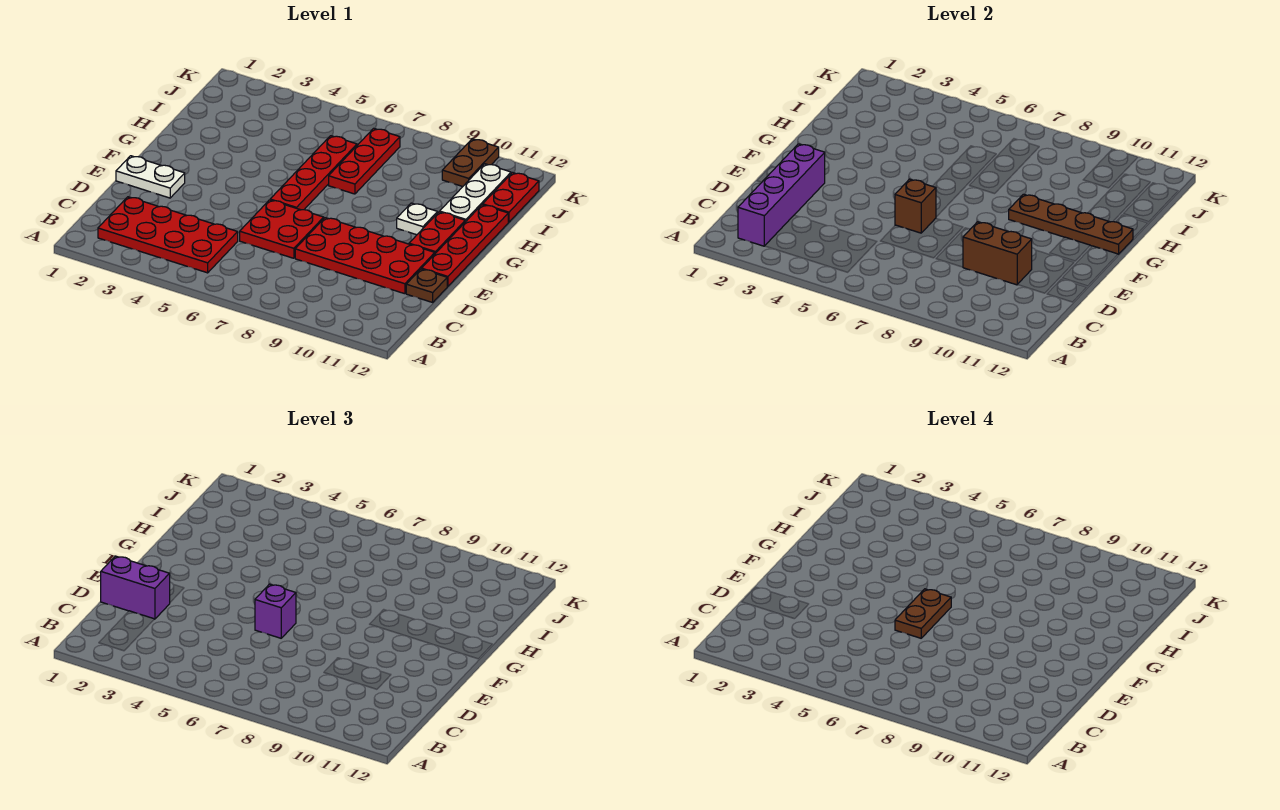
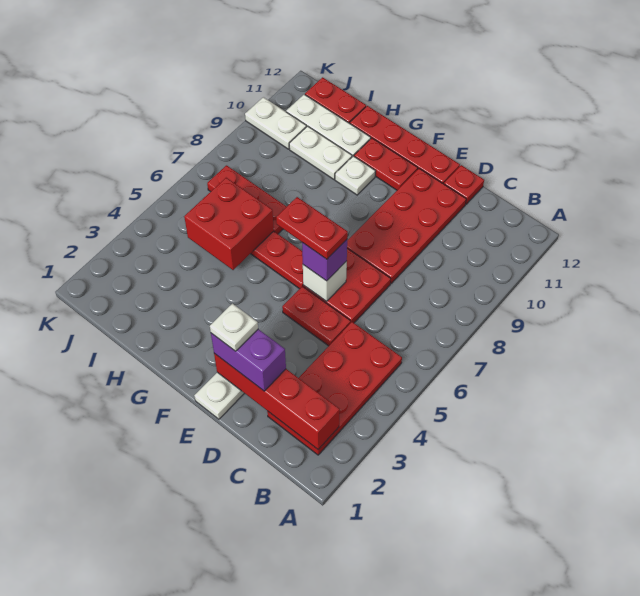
purple brick B2:E2 level 2 -> red brick B2:E2 level 2
purple brick D1:D2 level 3 -> purple brick D2:E2 level 3
none -> red plate D5:E5 level 1
brown brick D9:D10 level 2 -> none
brown plate D12 level 1 -> red plate D12 level 1
none -> white plate E2 level 4
brown brick E6 level 2 -> white brick E6 level 2
brown plate E6:F6 level 4 -> red plate E6:F6 level 4
brown plate G9:G12 level 2 -> none
none -> red brick H5:I6 level 2
none -> white plate H10:I10 level 1
brown plate J10:K10 level 1 -> white plate J10:K10 level 1

